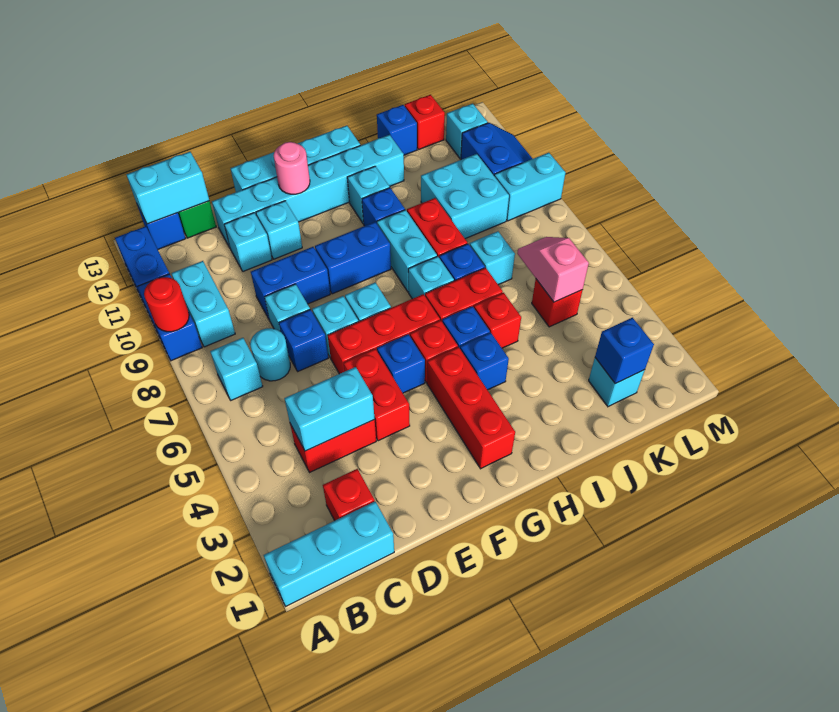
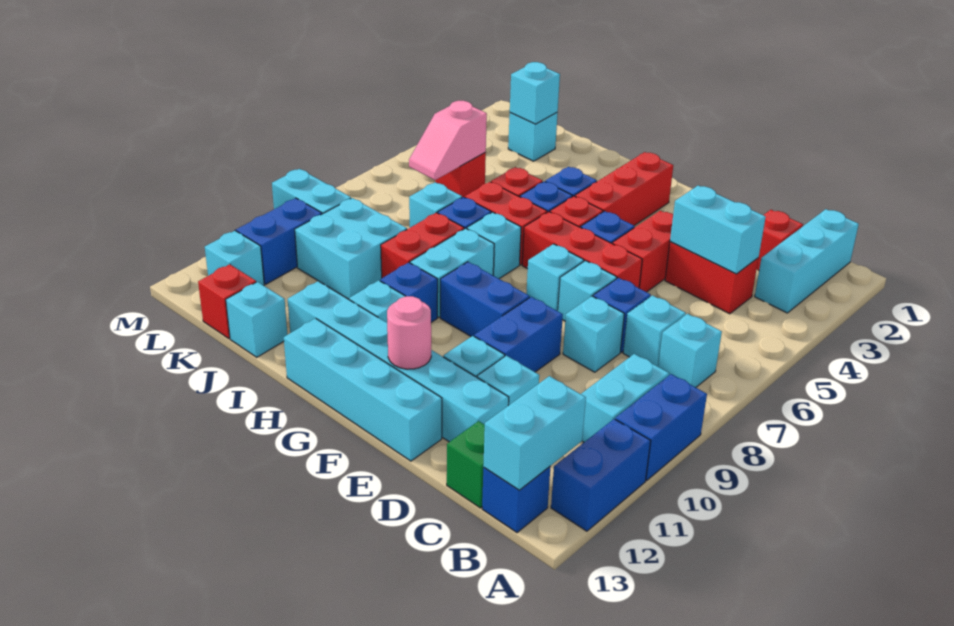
cyan brick A1:C1 level 1 -> cyan brick B1:B3 level 1
red round brick A9 level 2 -> none
cyan brick B13:C13 level 2 -> cyan brick B12:B13 level 2
cyan round brick C7 level 1 -> cyan brick C7 level 1
blue brick D9:E9 level 1 -> blue brick E9:E10 level 1
blue brick J13 level 1 -> cyan brick J13 level 1
blue brick K2 level 2 -> cyan brick K2 level 2

